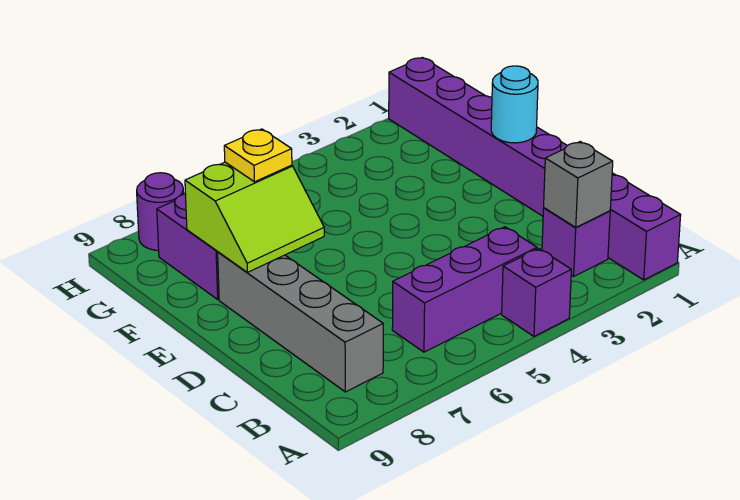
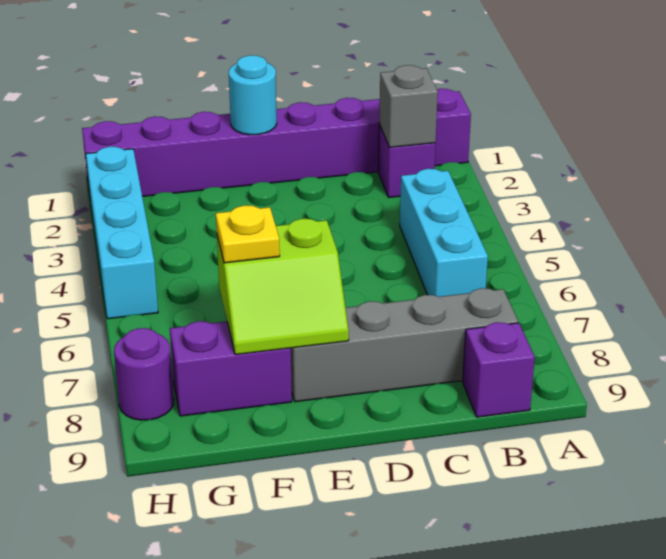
purple brick A4 level 1 -> purple brick B9 level 1
purple brick B4:B6 level 1 -> cyan brick B4:B6 level 1
lime slope E7:F8 level 2 top F -> lime slope E7:F8 level 2 top 7
none -> cyan brick H2:H5 level 1

